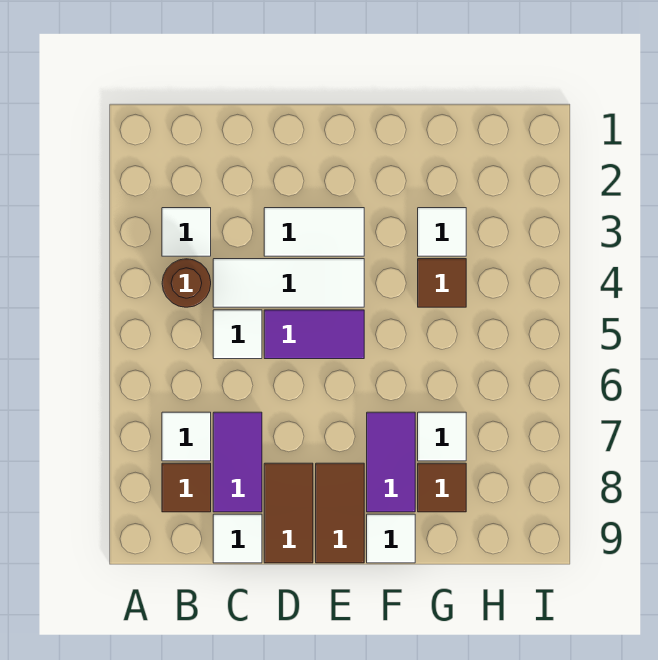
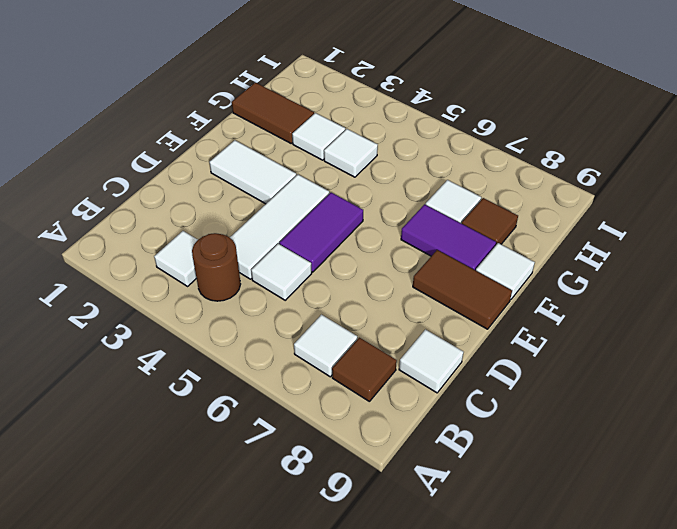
purple tile C7:C8 level 1 -> none
white tile D3:E3 level 1 -> white tile E2:E3 level 1
brown tile D8:D9 level 1 -> brown tile G1:G2 level 1
brown tile G4 level 1 -> white tile G4 level 1

